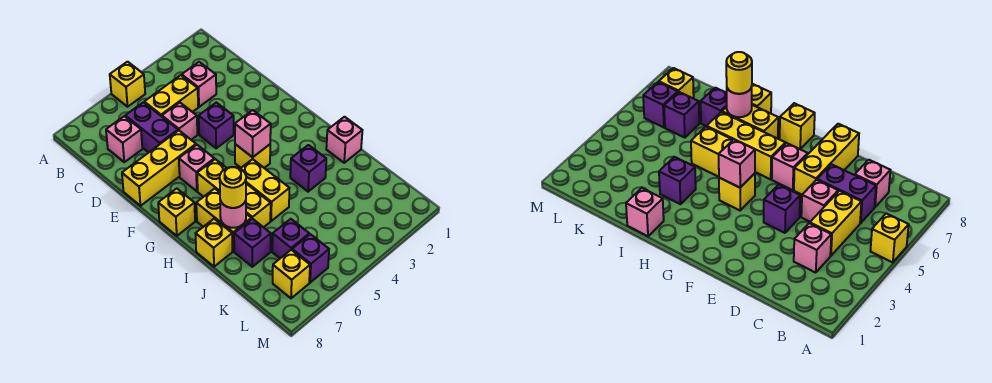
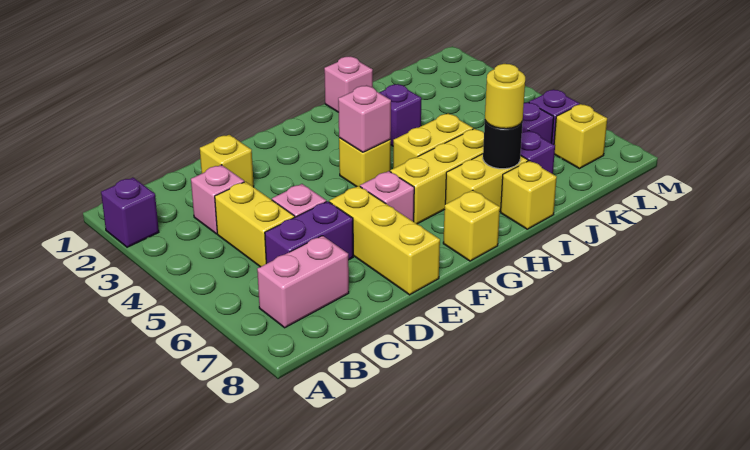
yellow brick A5 level 1 -> yellow brick D2 level 1
pink brick C7 level 1 -> pink brick B7:C7 level 1
purple brick E4 level 1 -> purple brick A2 level 1
pink round brick I7 level 2 -> black round brick I7 level 2

